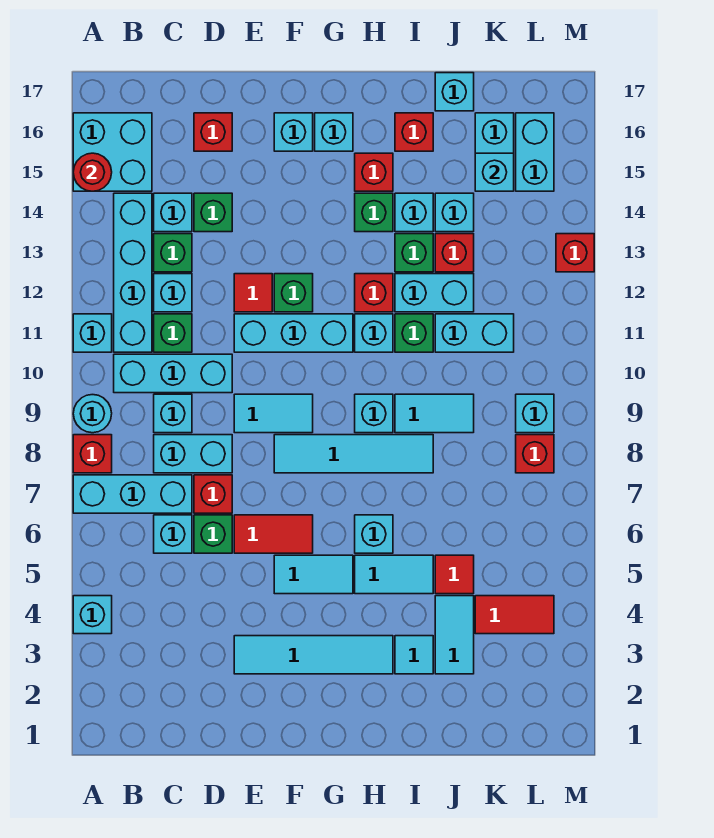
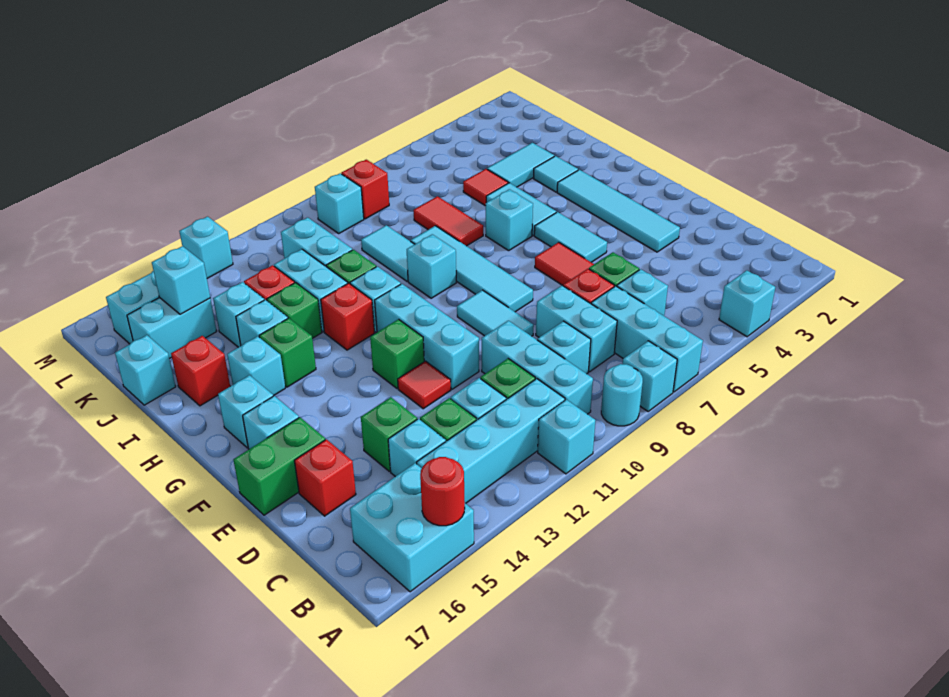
red brick A8 level 1 -> cyan brick A8 level 1
none -> green brick E16:E17 level 1
red brick H15 level 1 -> cyan brick H15 level 1
red tile K4:L4 level 1 -> red tile I7:J7 level 1
red brick M13 level 1 -> cyan brick M13 level 1

